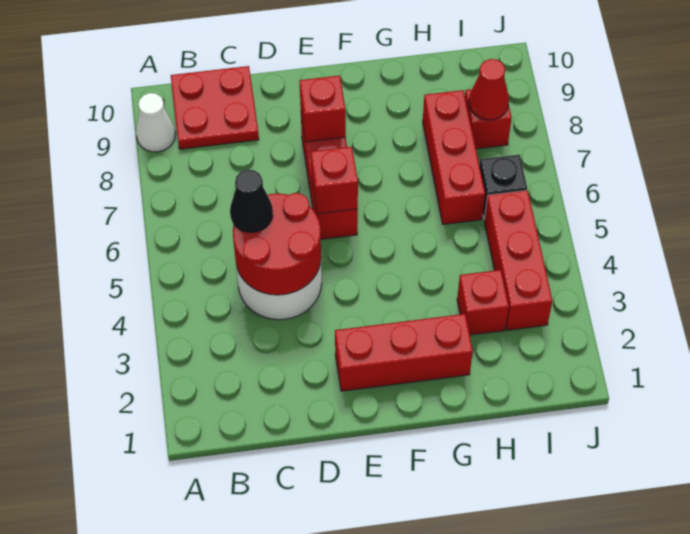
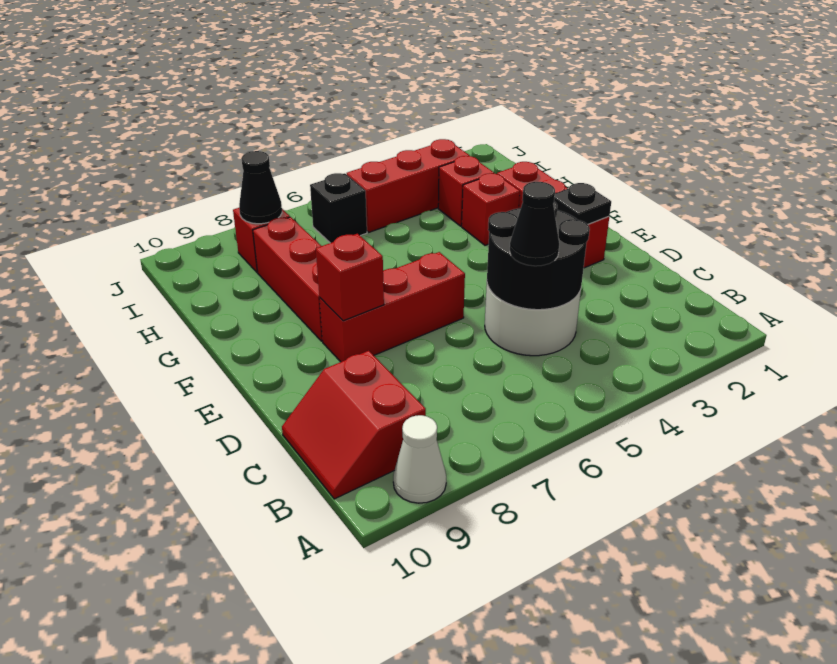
red plate B9:C10 level 1 -> red slope B9:C10 level 1 top 9
red round brick C4:D5 level 2 -> black round brick C4:D5 level 2
none -> black plate E2 level 2
red brick E6 level 2 -> red brick G3 level 1
red brick H6:H8 level 1 -> red brick F8:H8 level 1
red cone I8 level 2 -> black cone I8 level 2

